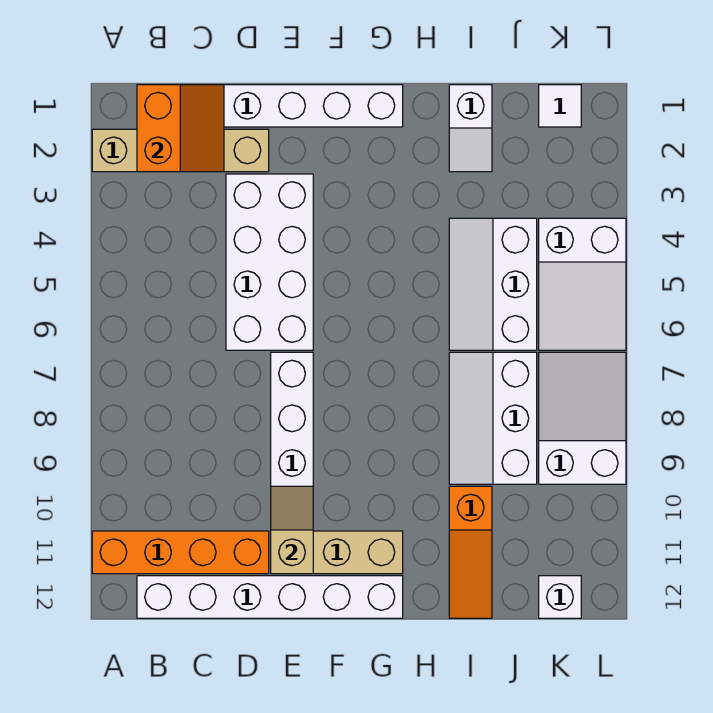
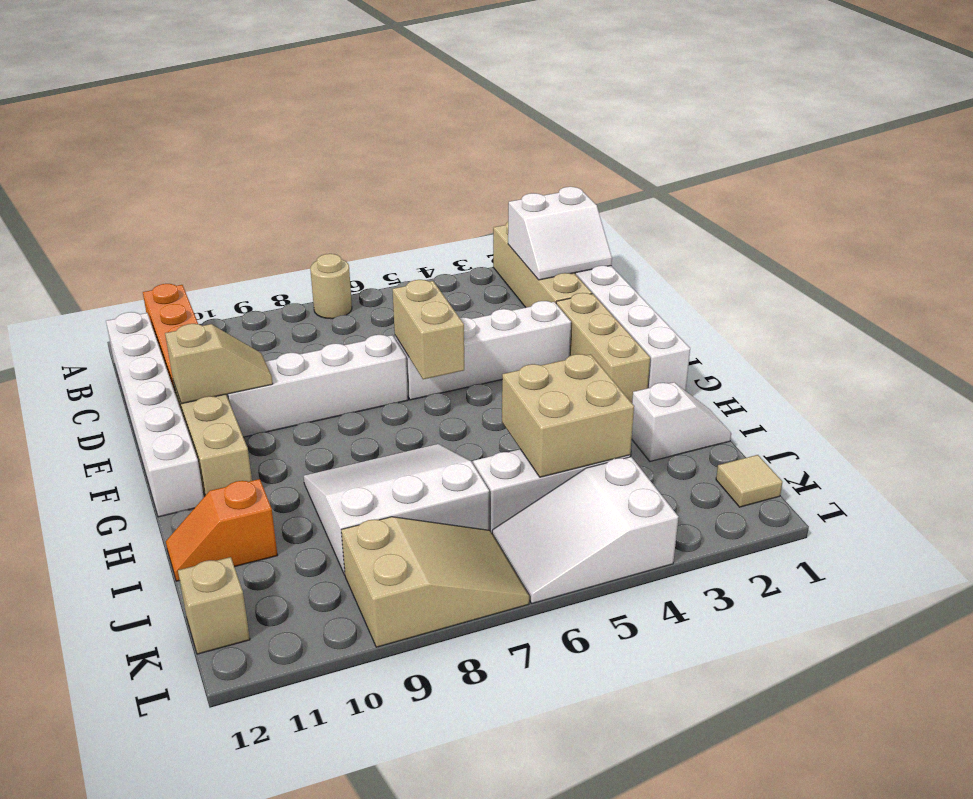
none -> tan round brick A7 level 1
orange slope B1:C2 level 2 top B -> white slope B1:C2 level 2 top B
white brick D3:E6 level 1 -> white brick E3:E6 level 1
none -> tan brick E2:G2 level 1
none -> tan brick E6:F6 level 2
white slope I1:I2 level 1 top 1 -> white slope I1:I2 level 1 top 2
none -> tan brick I4:J5 level 2
white slope I7:J9 level 1 top J -> white slope H7:J9 level 1 top J
orange slope I10:I12 level 1 top 10 -> orange slope I11:I12 level 1 top 11
white tile K1 level 1 -> tan tile K1 level 1
white slope K7:L9 level 1 top 9 -> tan slope K7:L9 level 1 top 9
white brick K12 level 1 -> tan brick K12 level 1

